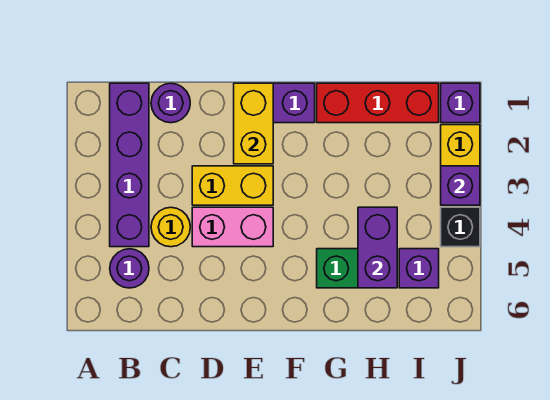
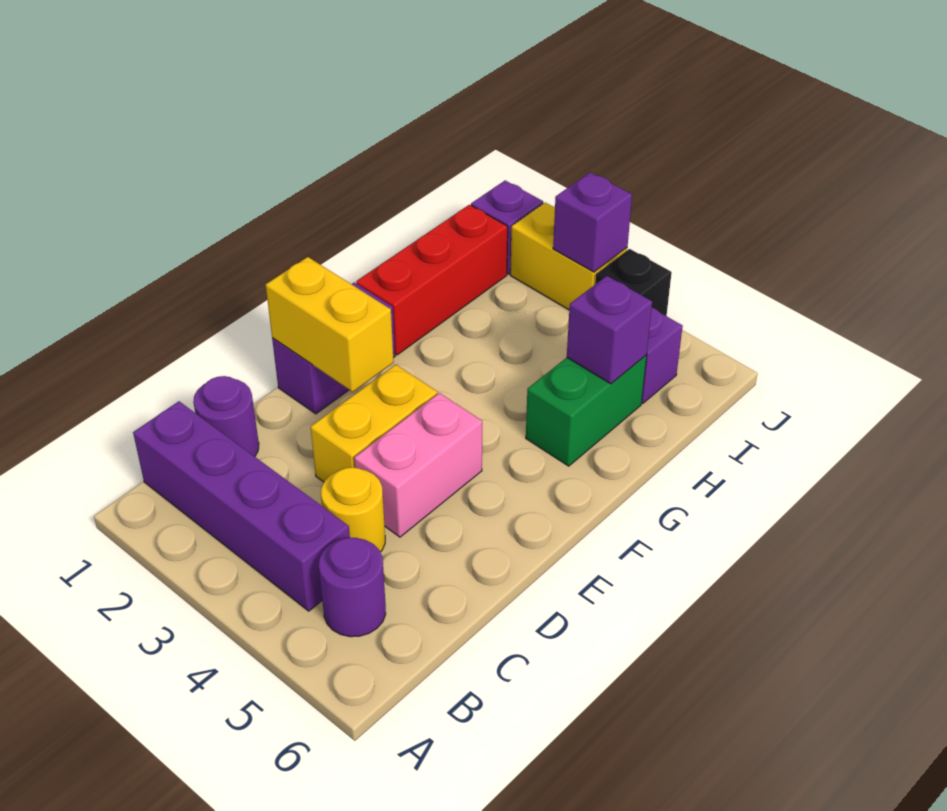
purple brick H4:H5 level 2 -> purple brick H5 level 2

